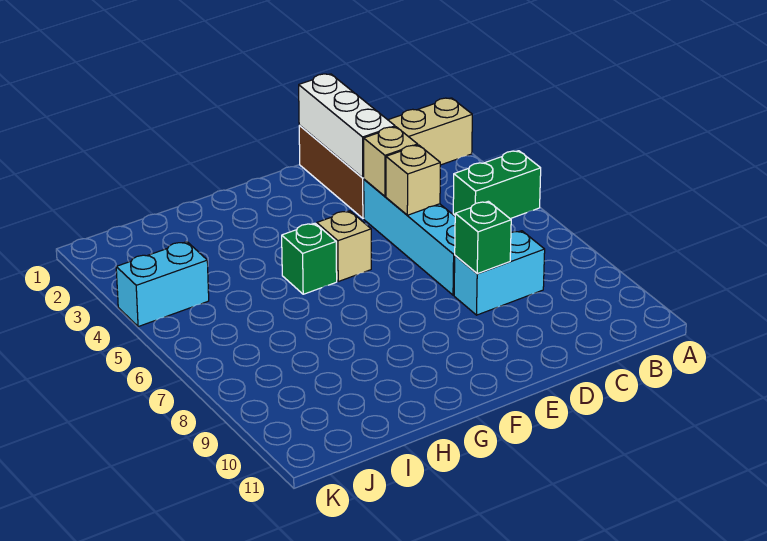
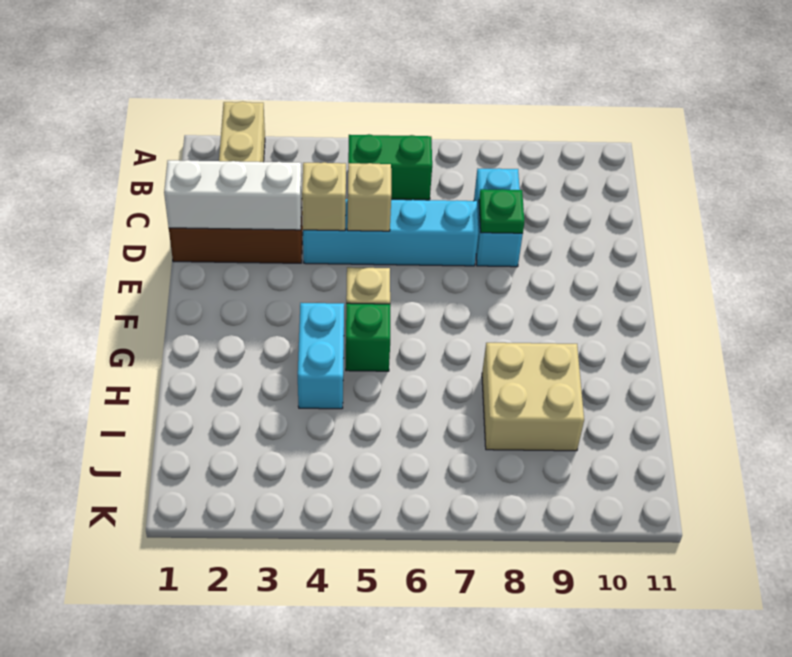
green brick A5:B5 level 1 -> green brick B5:B6 level 1
green brick D8 level 2 -> green plate D8 level 2
none -> tan brick H8:I9 level 1
cyan brick J4:K4 level 1 -> cyan brick G4:H4 level 1

